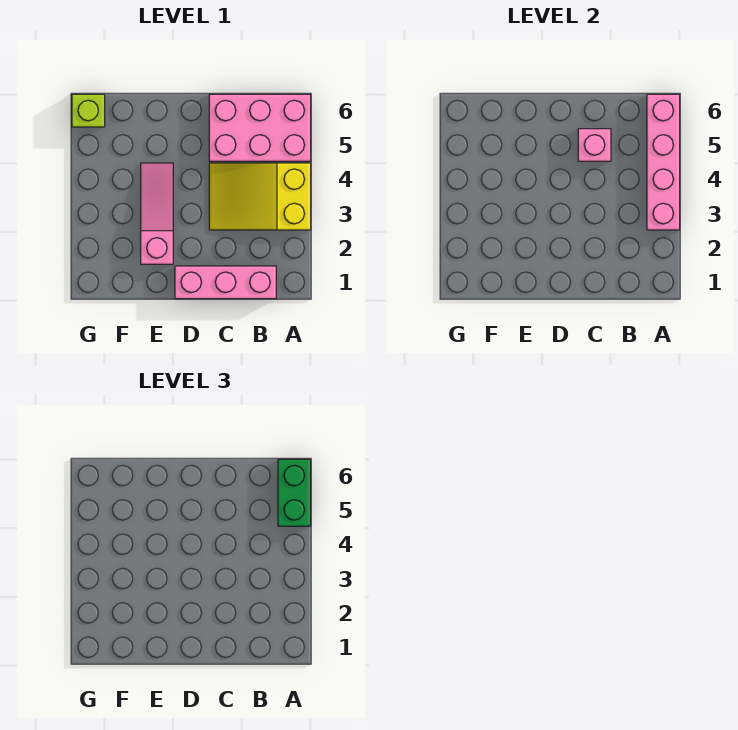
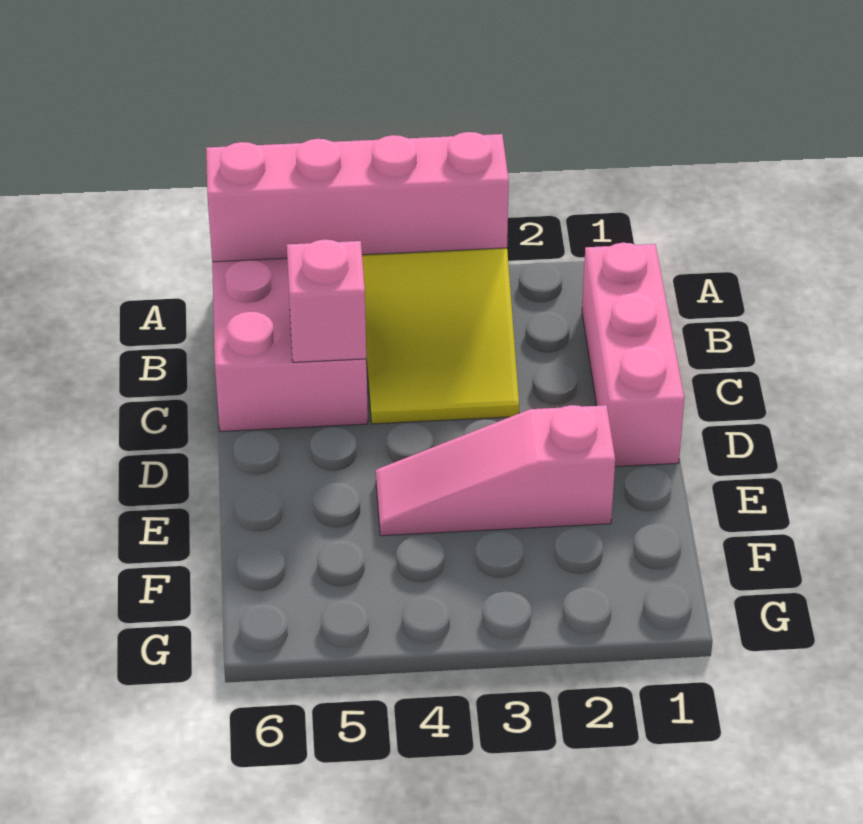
green brick A5:A6 level 3 -> none
lime brick G6 level 1 -> none

